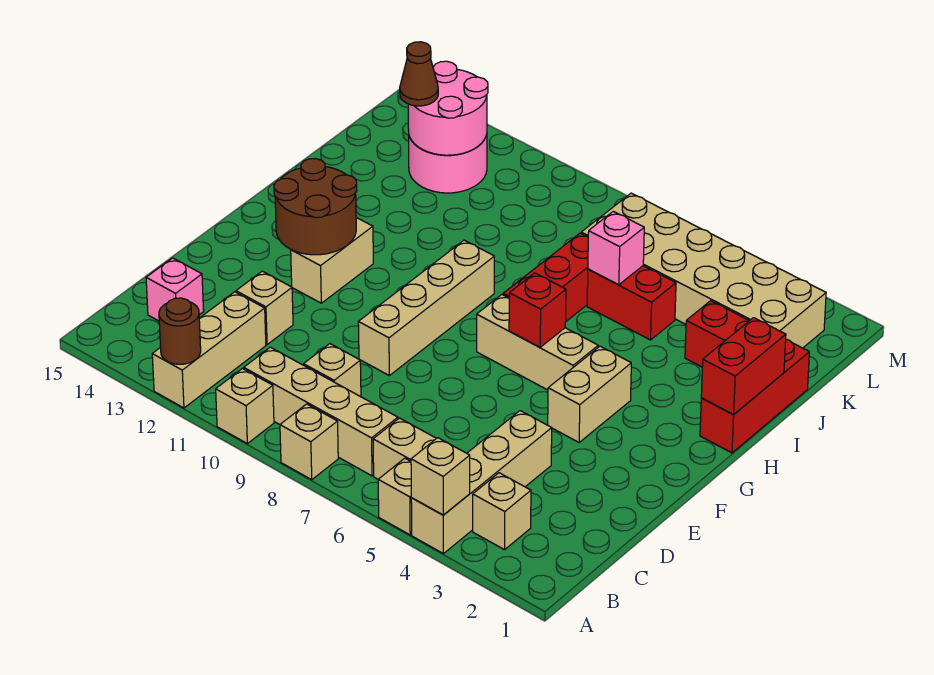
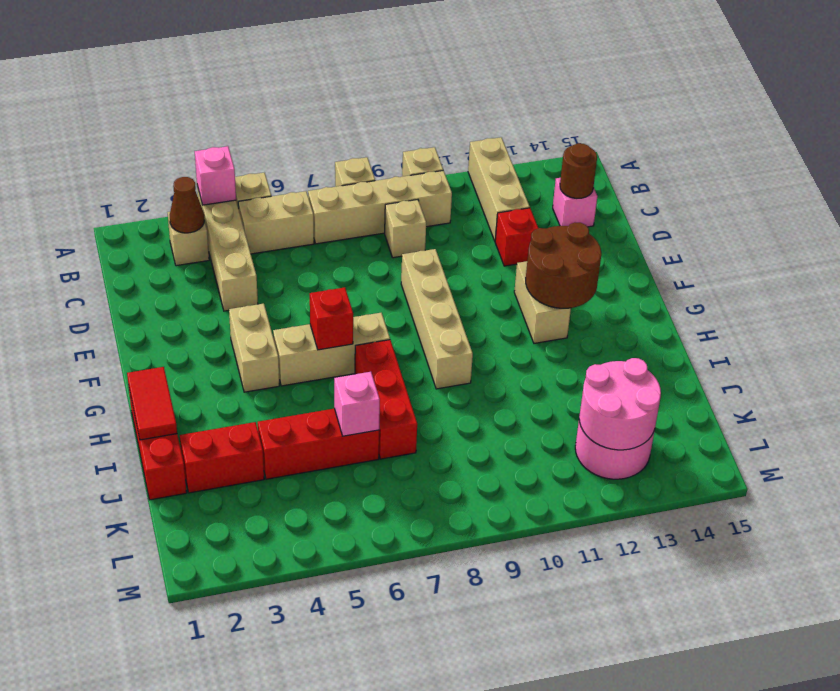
tan brick A4 level 2 -> pink brick A4 level 2
brown round brick A12 level 2 -> brown round brick C14 level 2
tan brick D12 level 1 -> red brick D12 level 1
red brick H1:I1 level 2 -> red tile H1:I1 level 2
red brick J5:J6 level 1 -> red brick J4:J6 level 1
tan brick K2:L7 level 1 -> none
brown cone K13 level 3 -> brown cone B3 level 2

